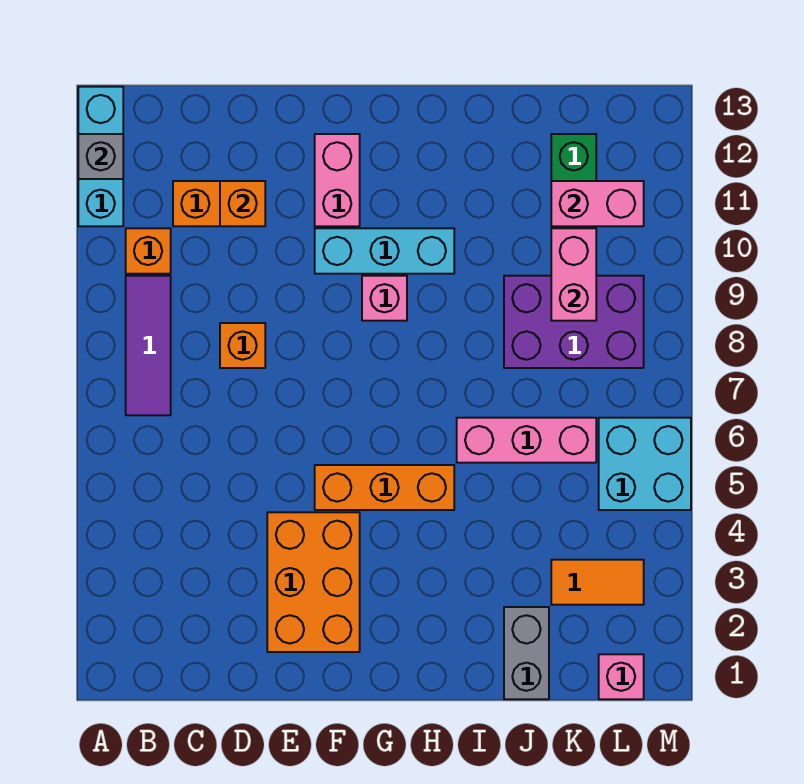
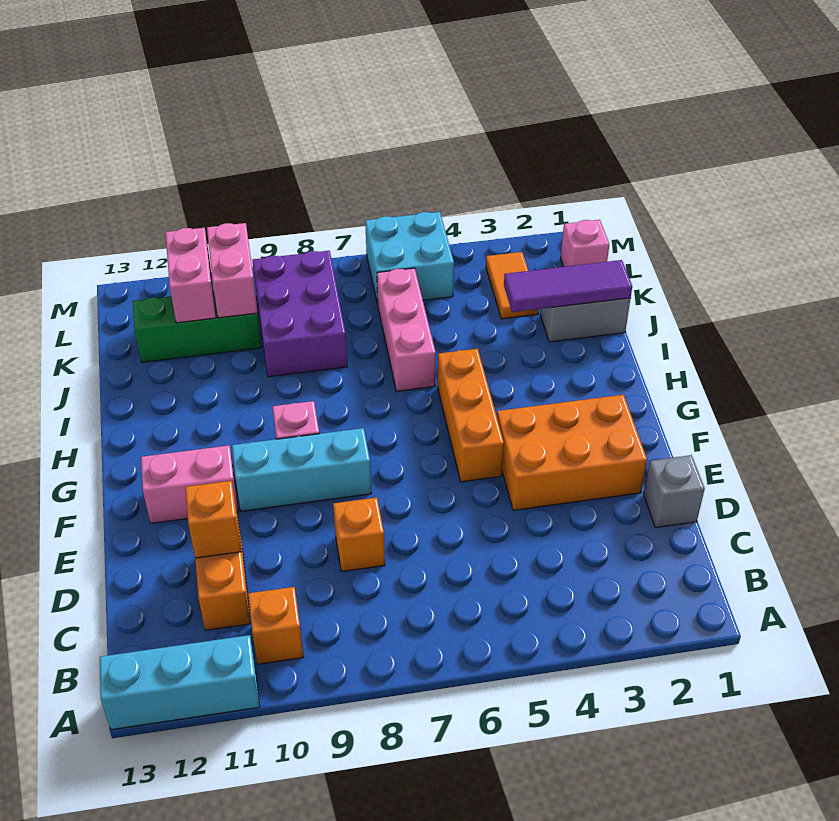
grey brick A12 level 2 -> grey brick D1 level 1
purple tile B7:B9 level 1 -> purple tile J1:J3 level 2
cyan brick F10:H10 level 1 -> cyan brick F8:F10 level 1
pink brick K9:K10 level 2 -> pink brick K10:L10 level 2

